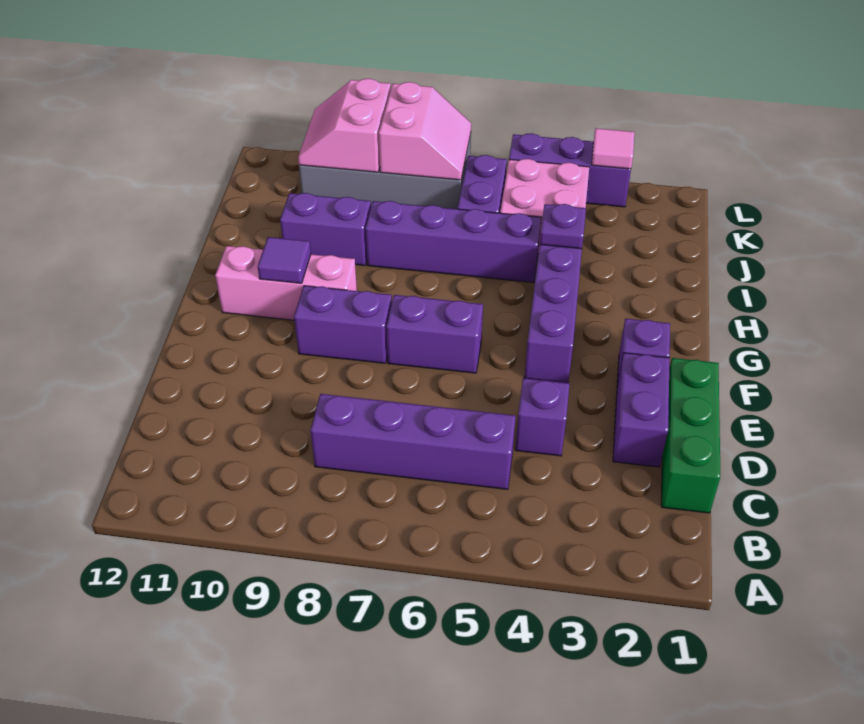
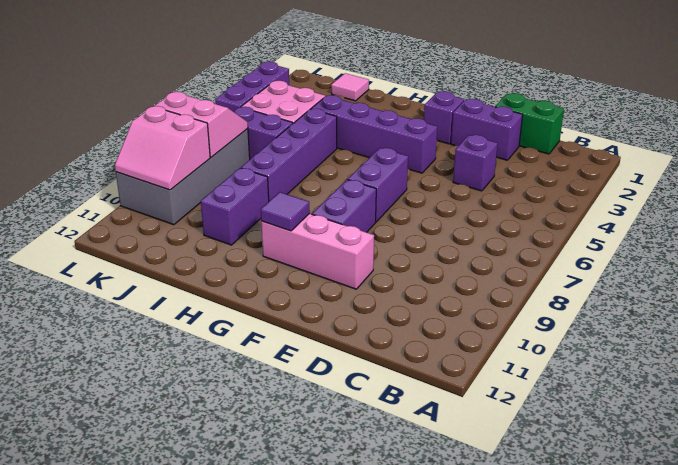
green brick C1:E1 level 1 -> green brick C1:D1 level 1
purple brick C5:C8 level 1 -> none
pink brick G9:G11 level 1 -> pink brick E10:G10 level 1
purple plate I4 level 2 -> none
pink tile L3 level 2 -> pink tile J1 level 1

